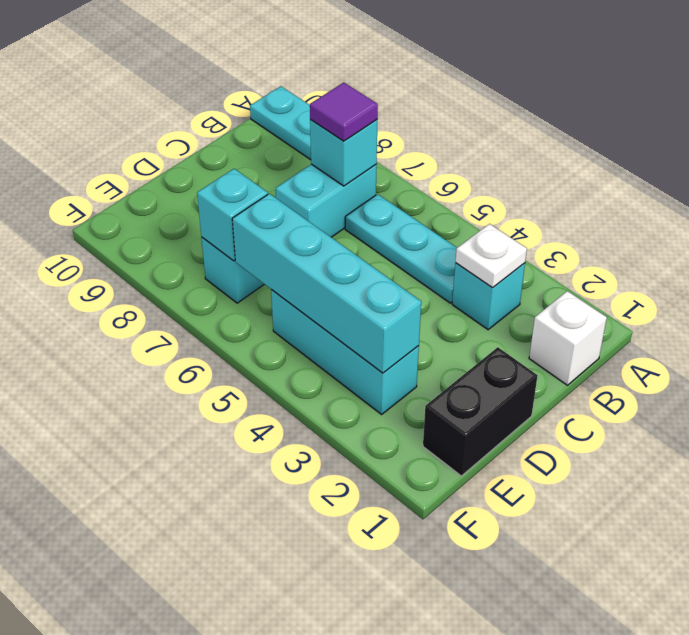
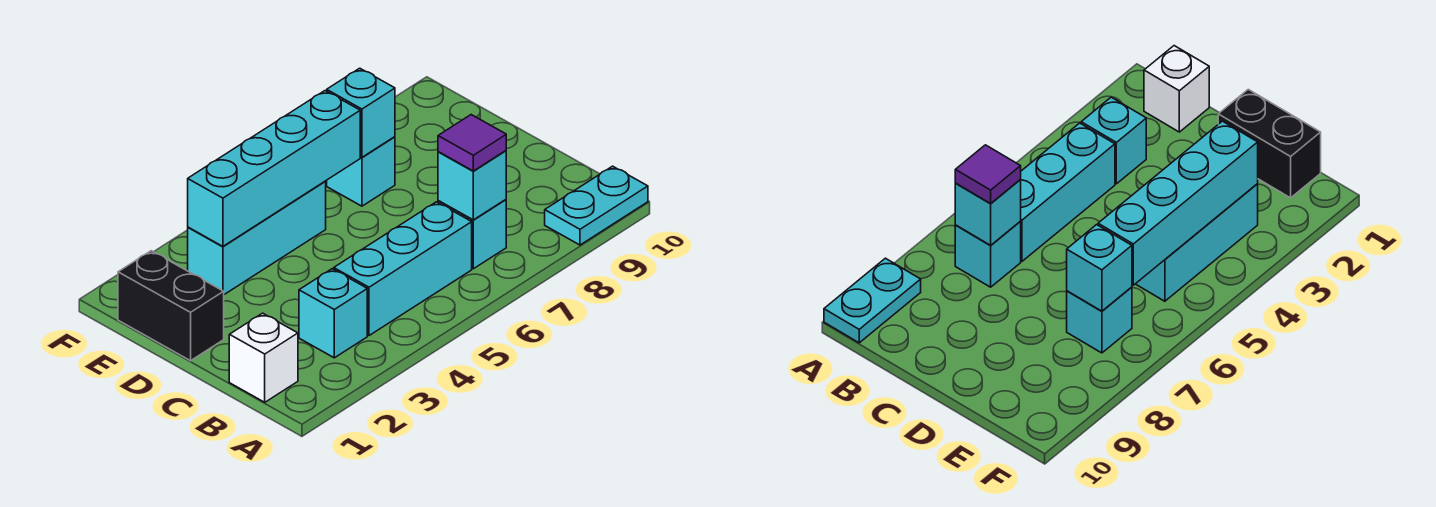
white plate B3 level 2 -> none
cyan plate B4:B6 level 1 -> cyan brick B4:B6 level 1
cyan brick B7:C7 level 1 -> cyan brick B7 level 1

